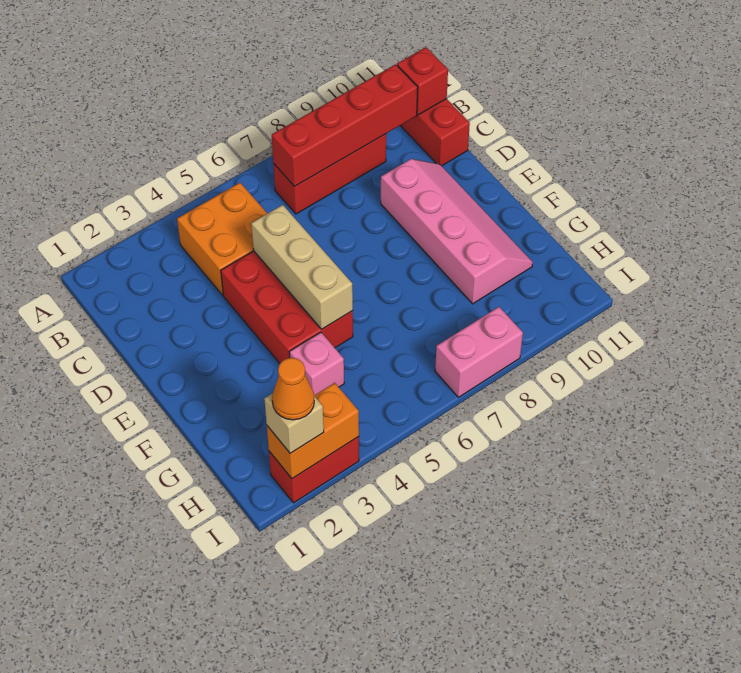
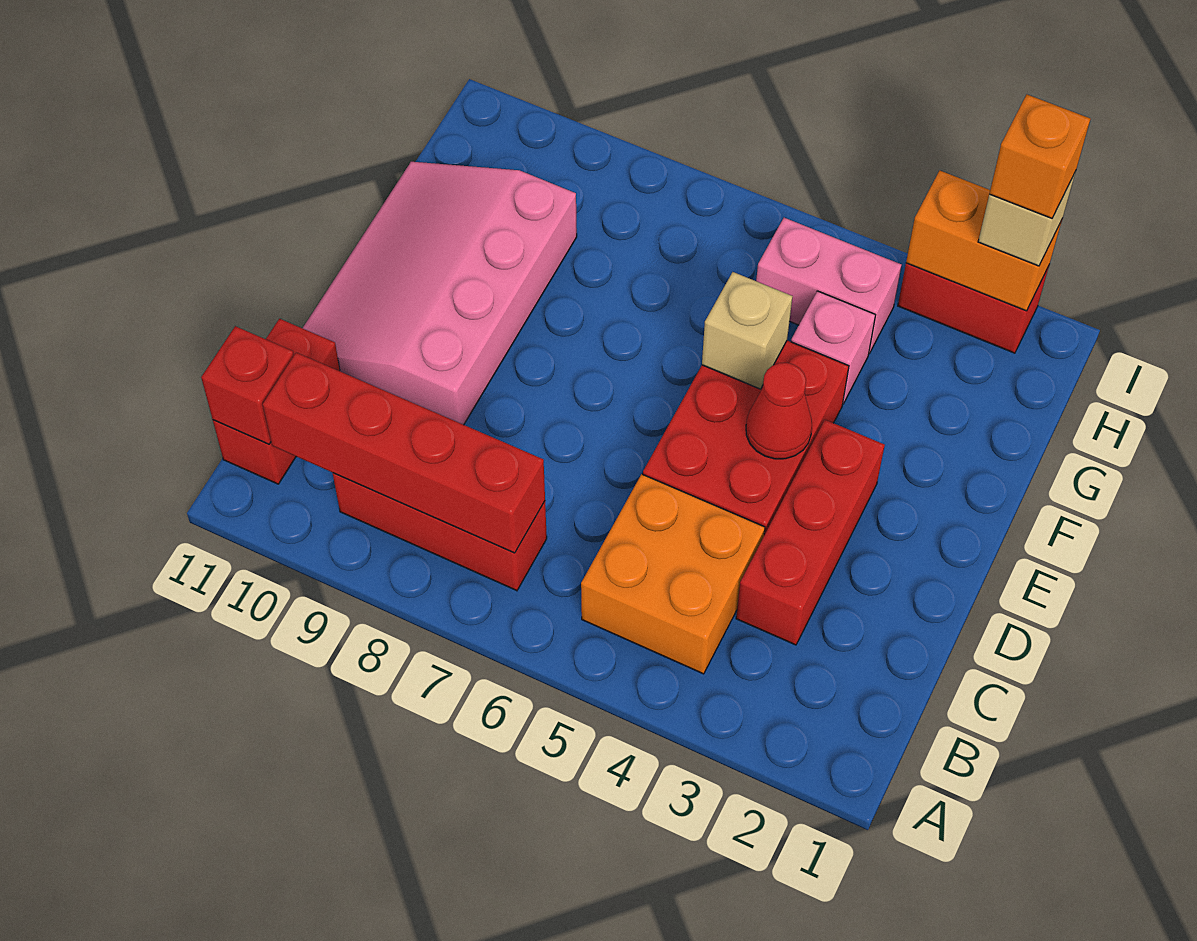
none -> red brick C3:E3 level 1
tan brick D5:F5 level 2 -> tan brick F5 level 2
pink slope D9:G10 level 1 top 9 -> pink slope D9:G11 level 1 top 9
none -> red cone E4 level 2
orange cone I2 level 4 -> orange brick I2 level 4
pink brick I7:I8 level 1 -> pink brick H4:H5 level 1

